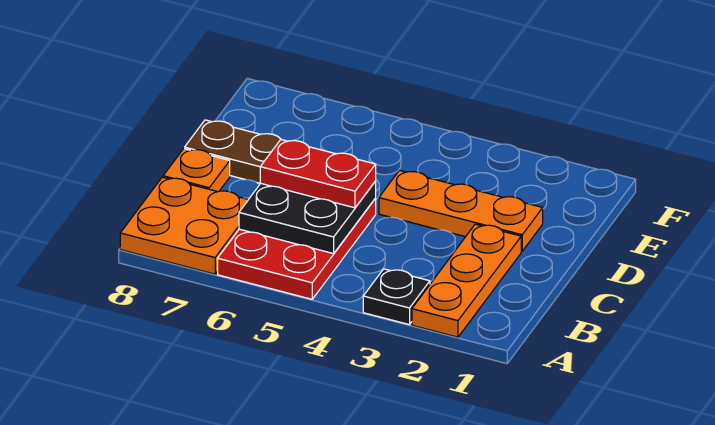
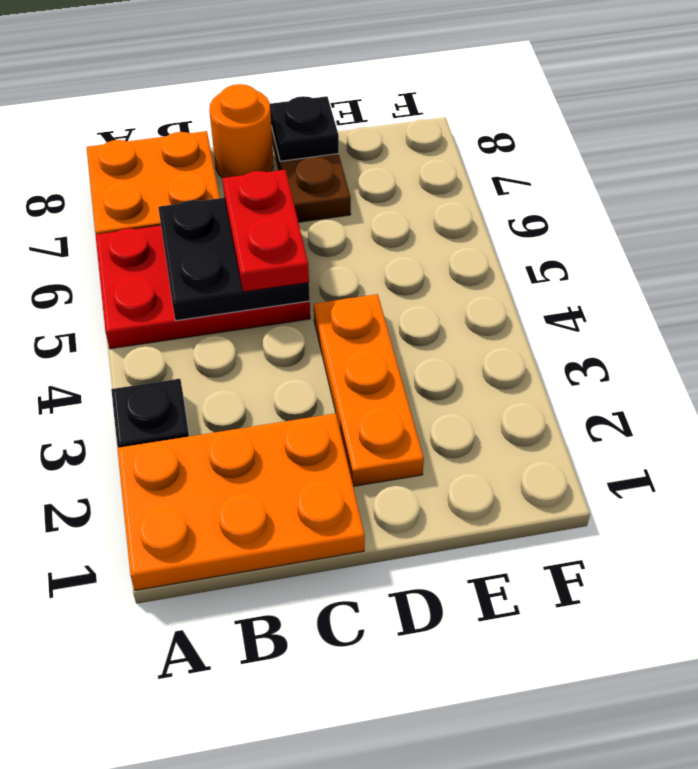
orange plate A2:C2 level 1 -> orange plate A1:C2 level 1
orange plate C8 level 1 -> orange round brick C8 level 1
none -> black plate D8 level 2

